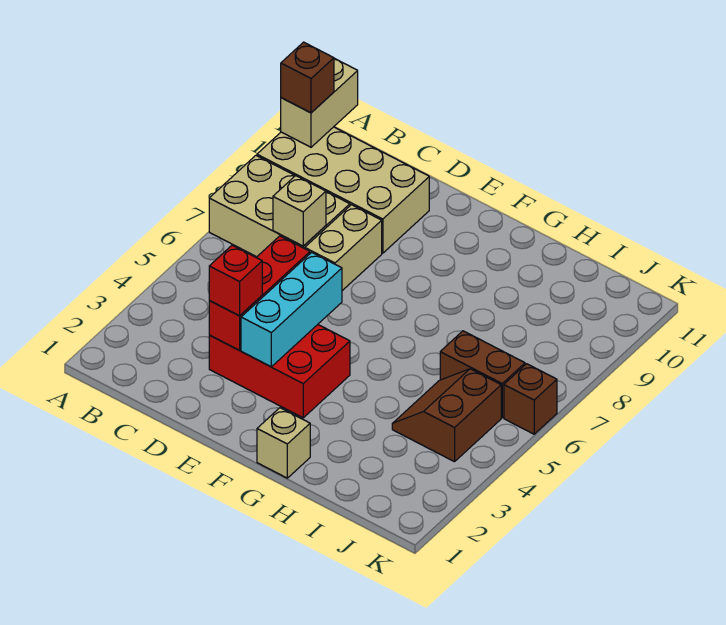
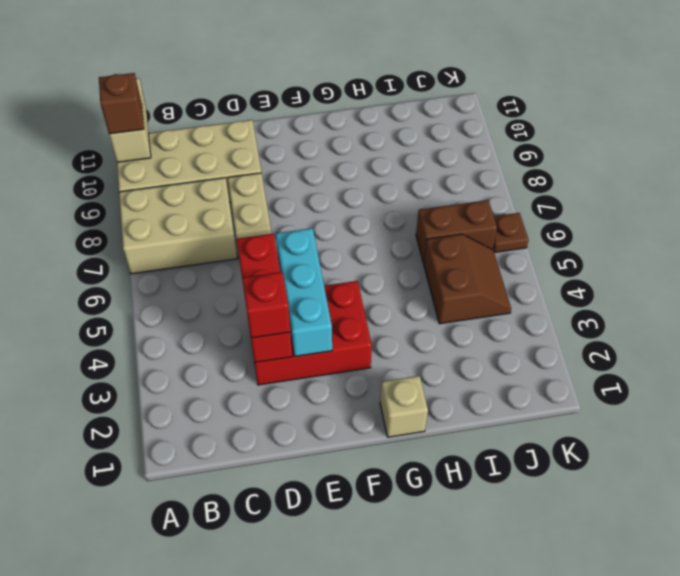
tan brick C7 level 2 -> none
brown slope I4:J5 level 1 top J -> brown slope I4:J5 level 1 top I
brown brick K6 level 1 -> brown plate K6 level 1

